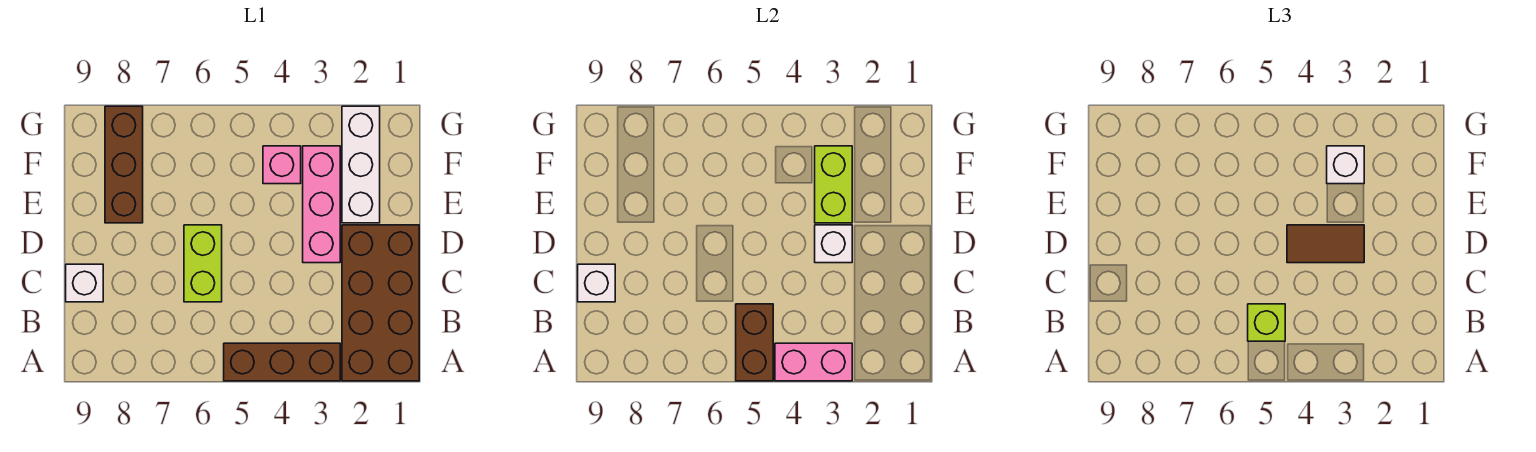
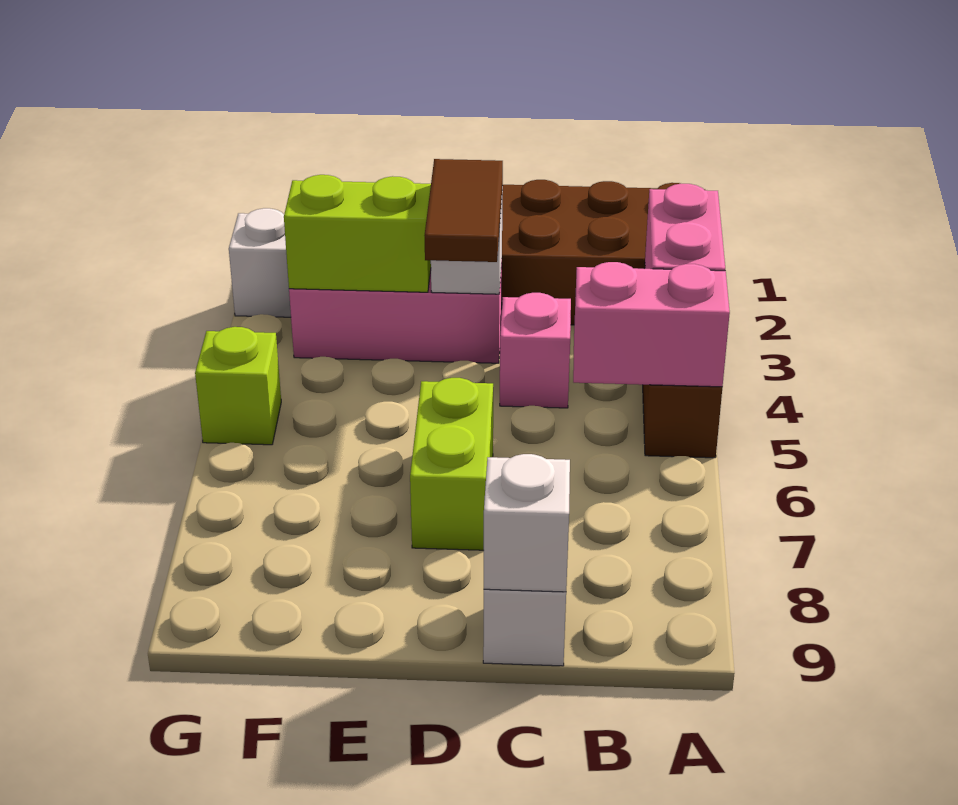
brown brick A5:B5 level 2 -> pink brick A5:B5 level 2
lime brick B5 level 3 -> lime brick G5 level 1
lime brick C6:D6 level 1 -> lime brick D6:D7 level 1
brown brick E8:G8 level 1 -> none
white brick F3 level 3 -> none
pink brick F4 level 1 -> pink brick C4 level 1

